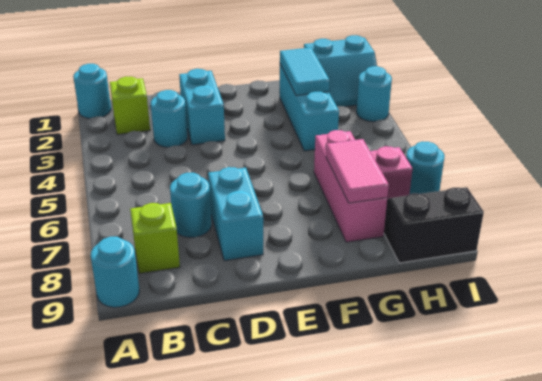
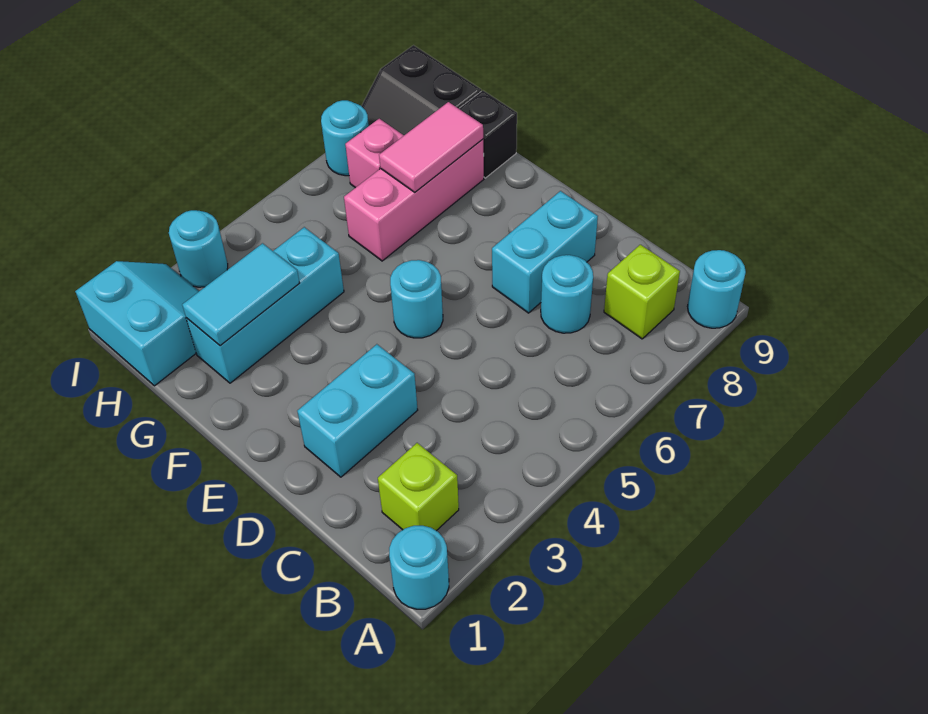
cyan round brick C3 level 1 -> cyan round brick E5 level 1
none -> black brick G9 level 1

